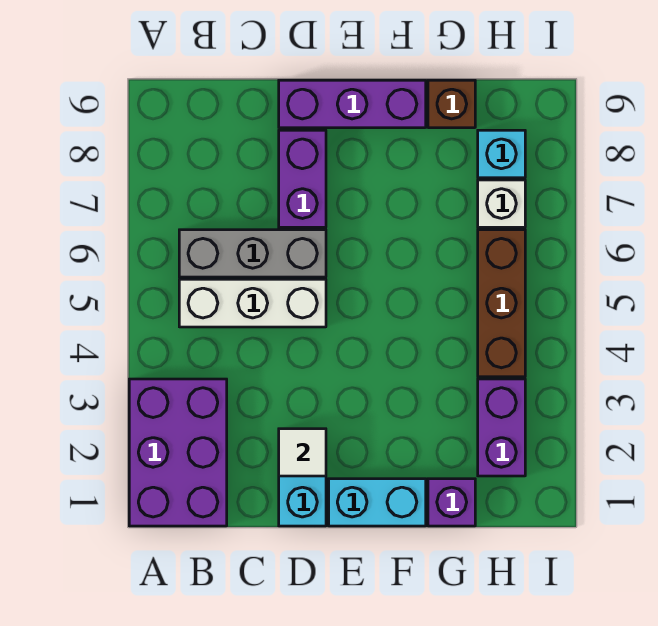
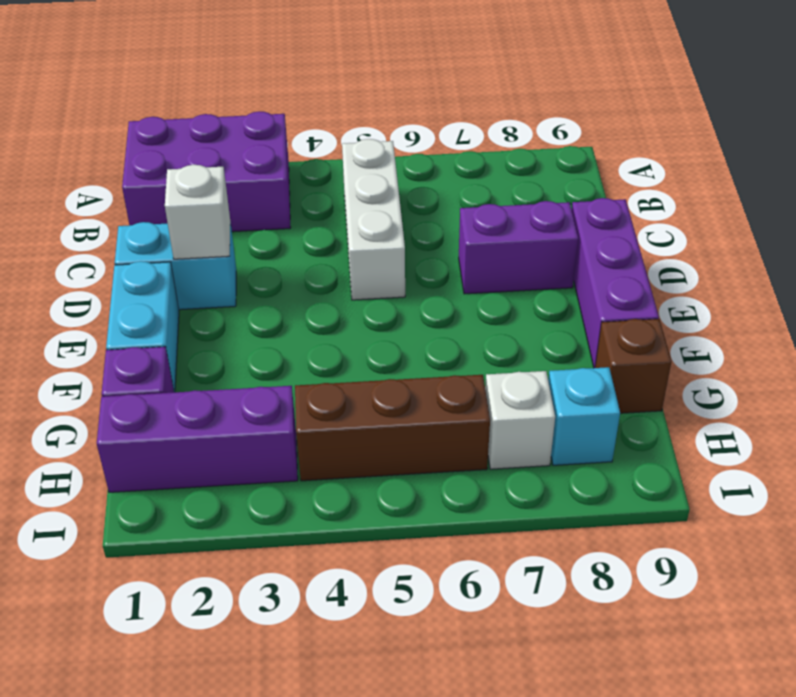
grey brick B6:D6 level 1 -> none
white tile D2 level 2 -> white brick D2 level 2
purple brick H2:H3 level 1 -> purple brick H1:H3 level 1

